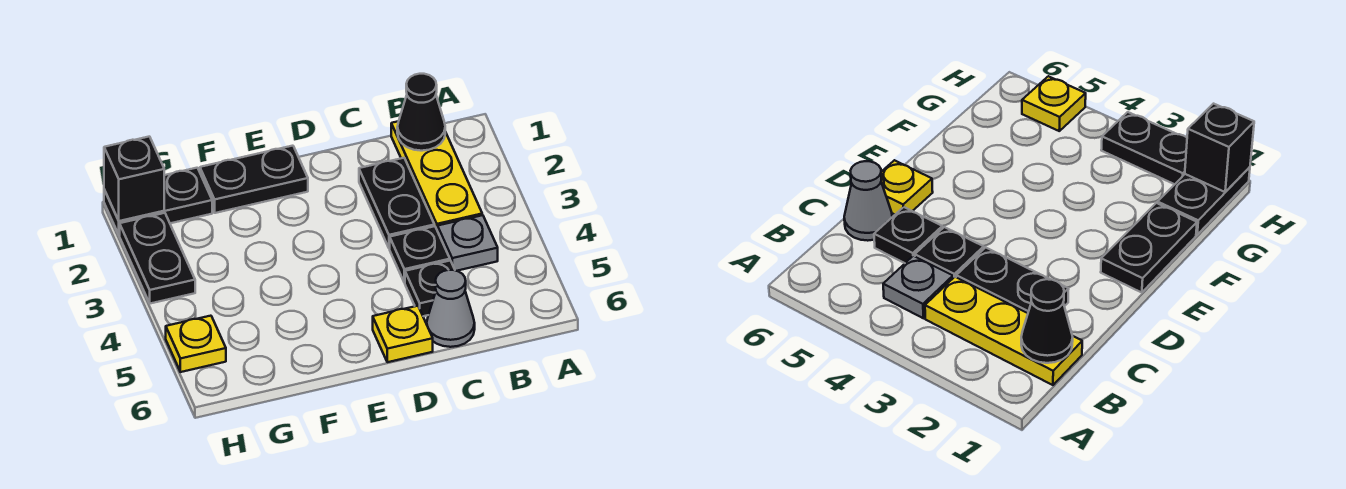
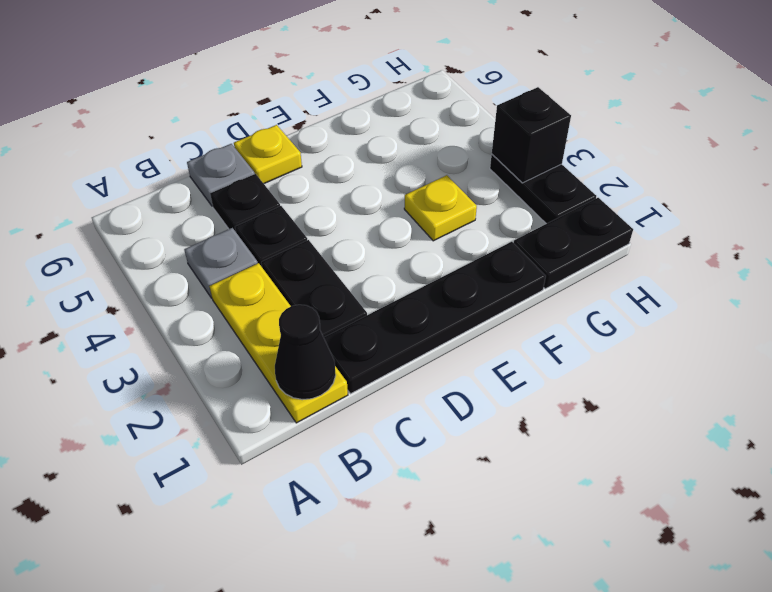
grey cone C6 level 1 -> grey plate C6 level 1
black plate E1:F1 level 1 -> black plate C1:F1 level 1
black brick H1 level 2 -> black brick H3 level 2
yellow plate H5 level 1 -> yellow plate F3 level 1

